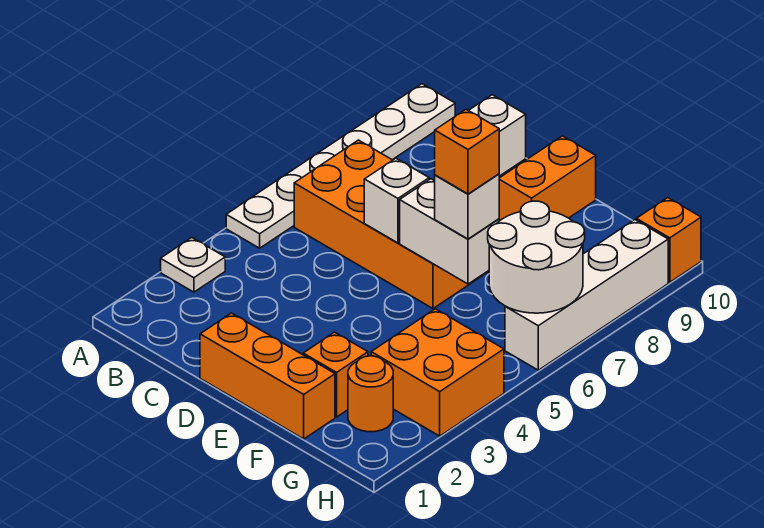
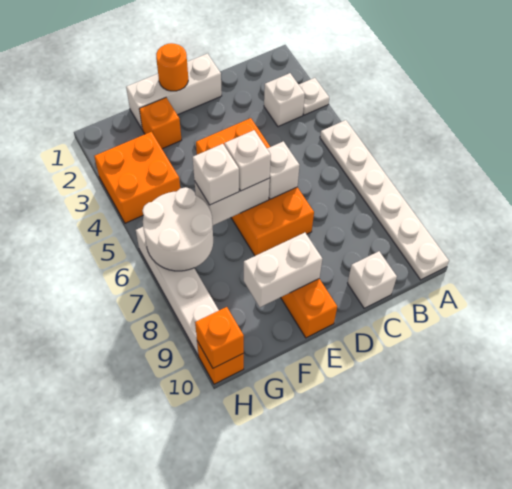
none -> white brick B3 level 1
orange brick B6:E7 level 1 -> orange brick D4:E7 level 1
orange brick D1:F1 level 1 -> white brick D1:F1 level 1
none -> white brick E6 level 3
none -> white brick E9:F9 level 2
orange brick F6 level 4 -> orange brick H10 level 2
orange round brick G2 level 1 -> orange round brick E1 level 2

